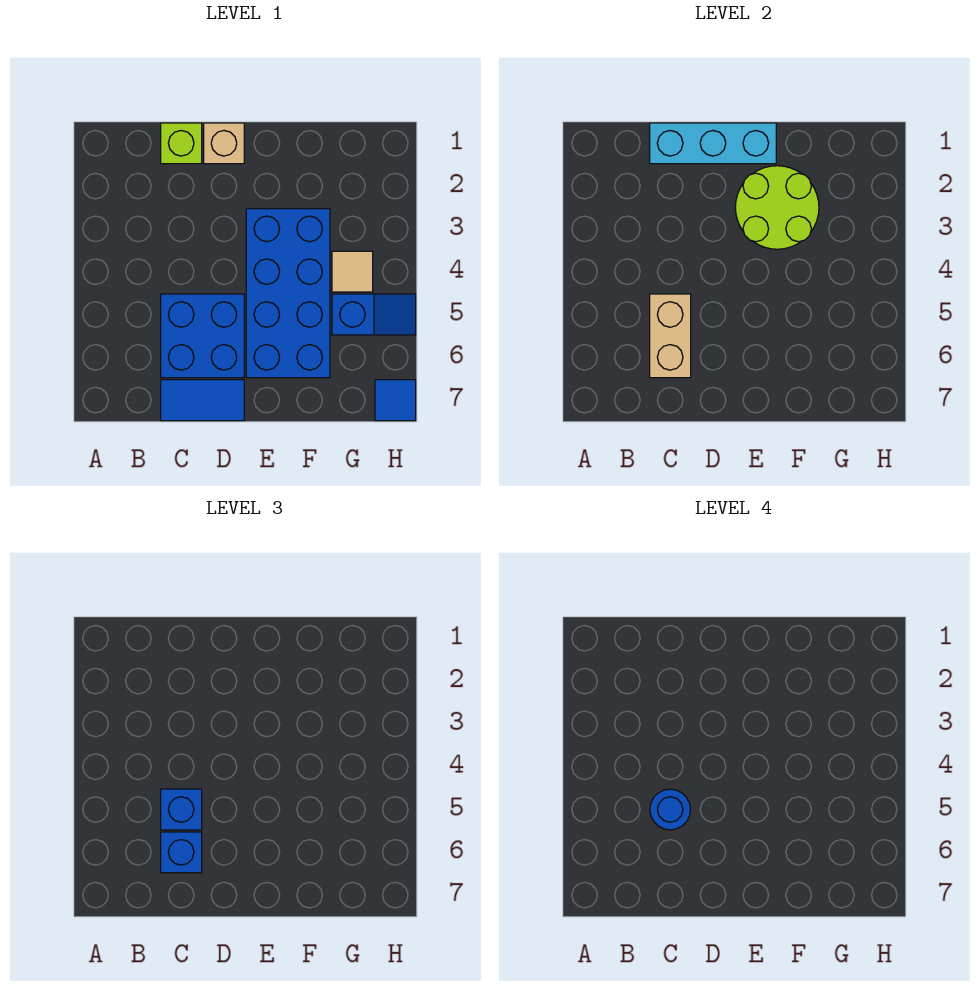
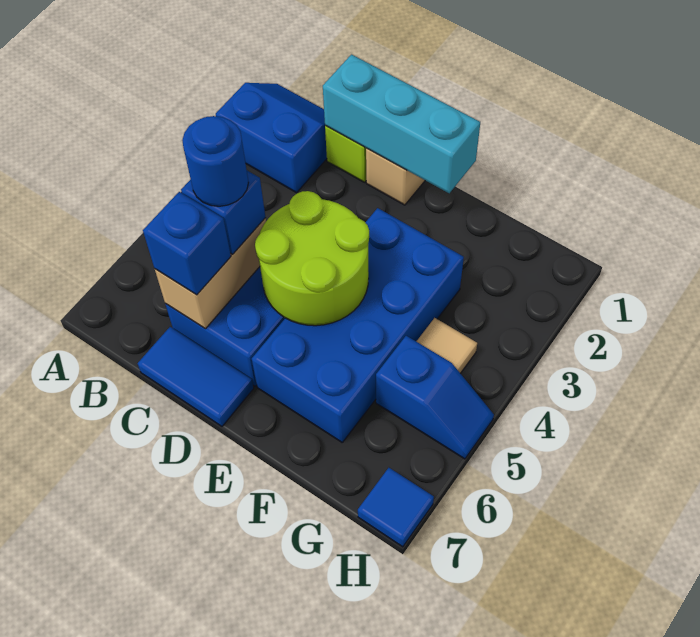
none -> blue slope A1:B2 level 1 top 2
lime round brick E2:F3 level 2 -> lime round brick D4:E5 level 2

